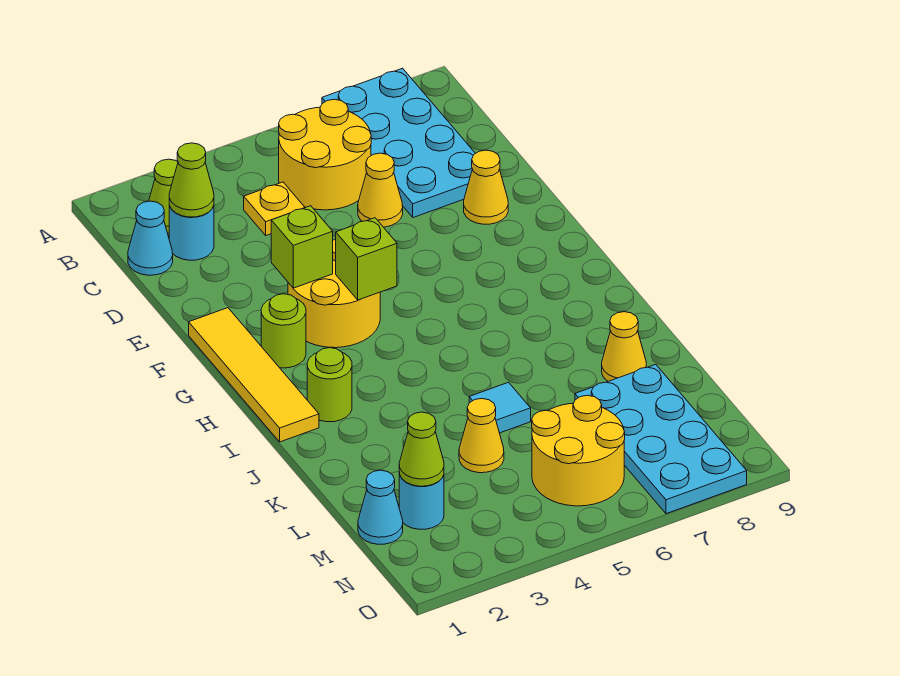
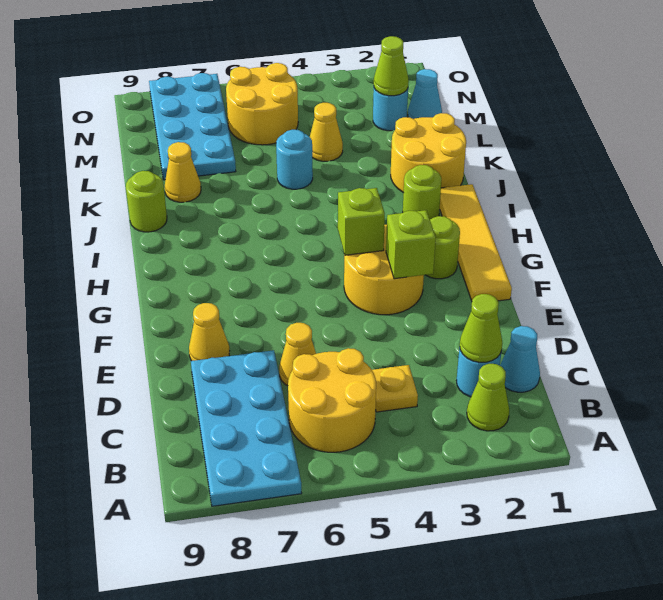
none -> yellow round brick J1:K2 level 1
none -> lime round brick J9 level 1
cyan tile K5 level 1 -> cyan round brick K5 level 1

